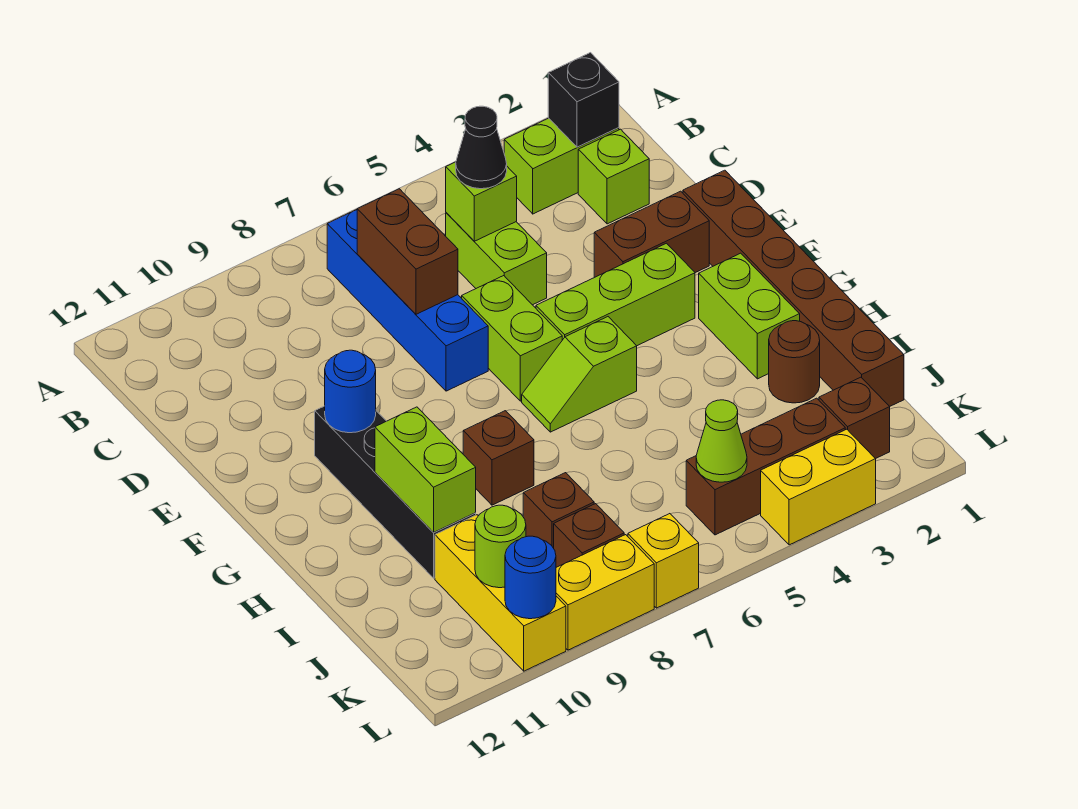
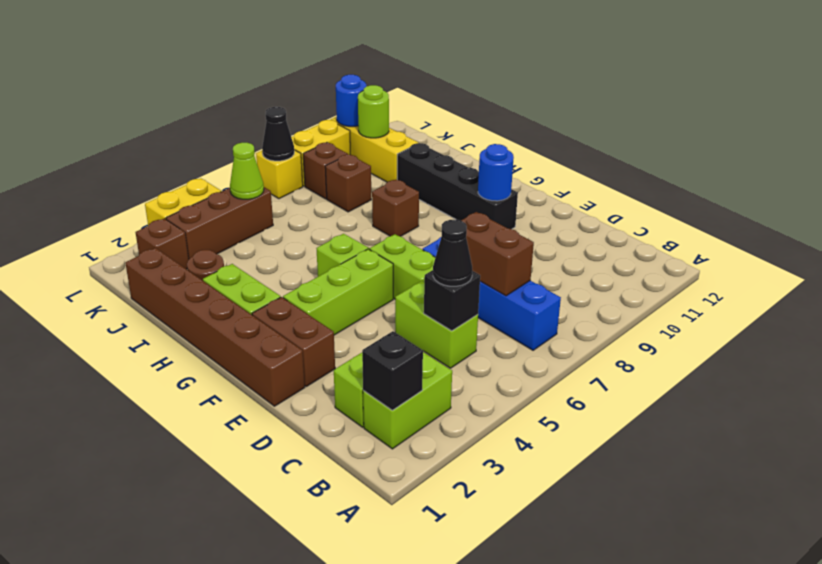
lime brick C5 level 2 -> black brick C5 level 2
brown brick E2:E3 level 1 -> brown brick E2:F2 level 1
lime brick H10:I10 level 2 -> none
none -> black cone L7 level 2

